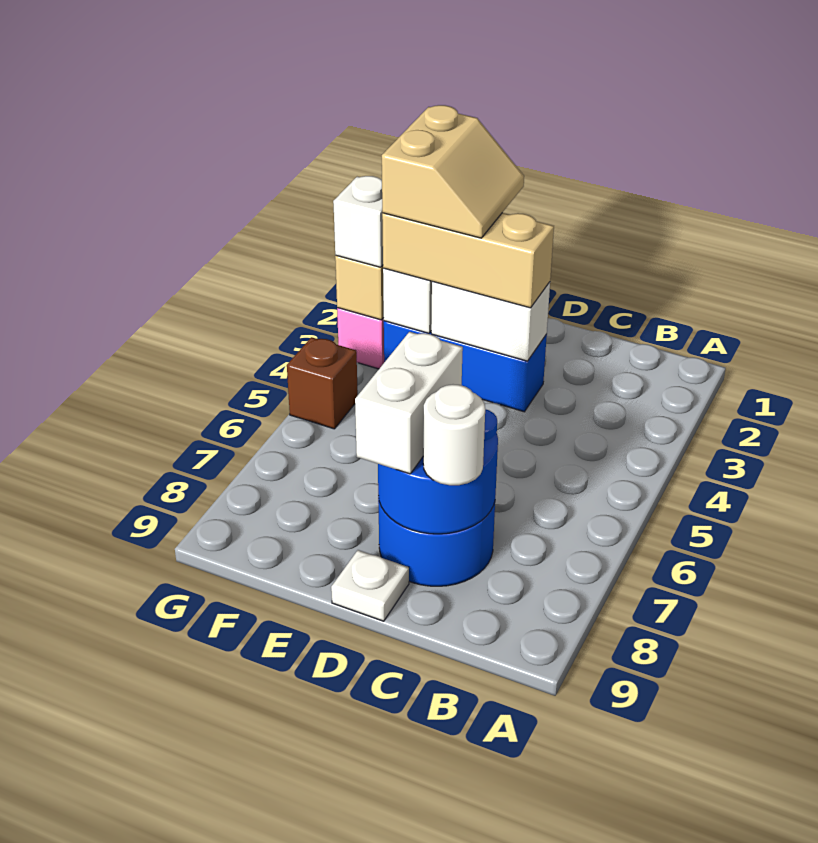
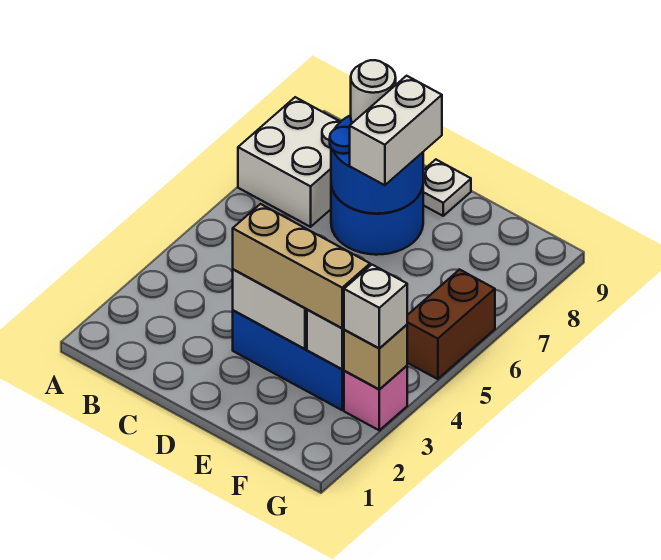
none -> white brick A7:B8 level 1
tan slope E2:F3 level 4 top F -> none
brown brick G5 level 1 -> brown brick G5:G6 level 1

